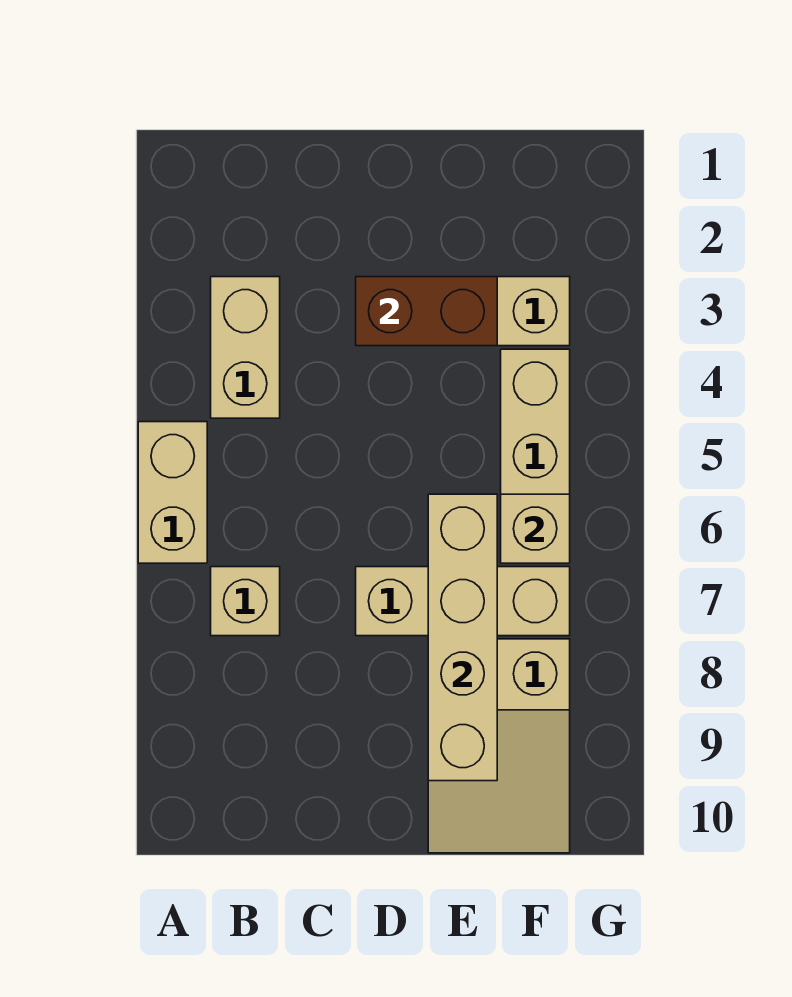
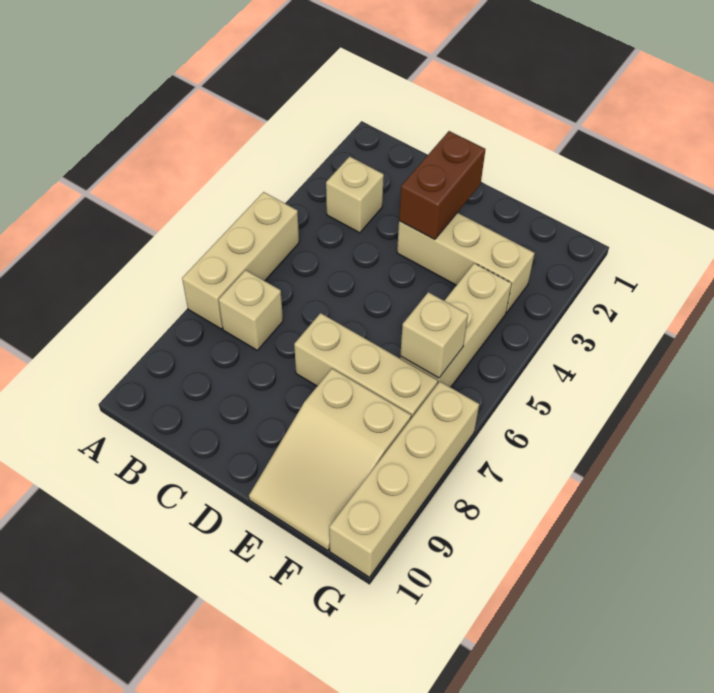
tan brick A5:A6 level 1 -> tan brick A5:A7 level 1
tan brick B3:B4 level 1 -> tan brick B3 level 1
brown brick D3:E3 level 2 -> brown brick D2:D3 level 2
tan brick E6:E9 level 2 -> tan brick G7:G10 level 1

